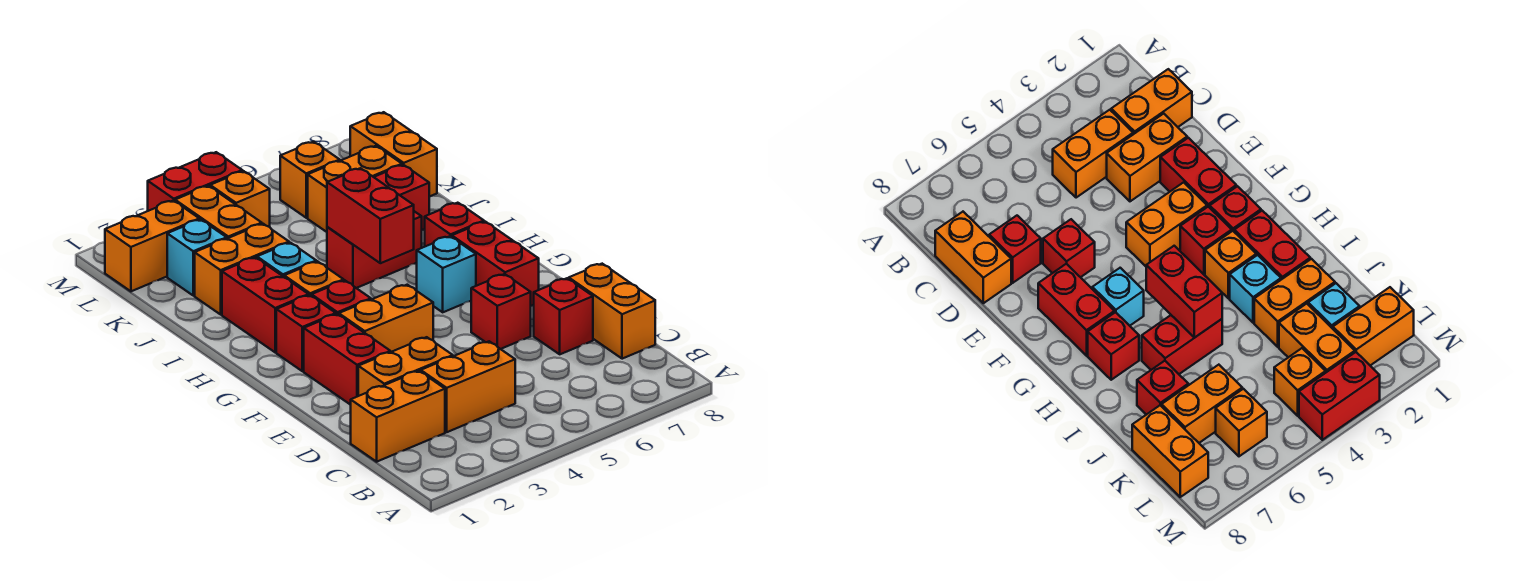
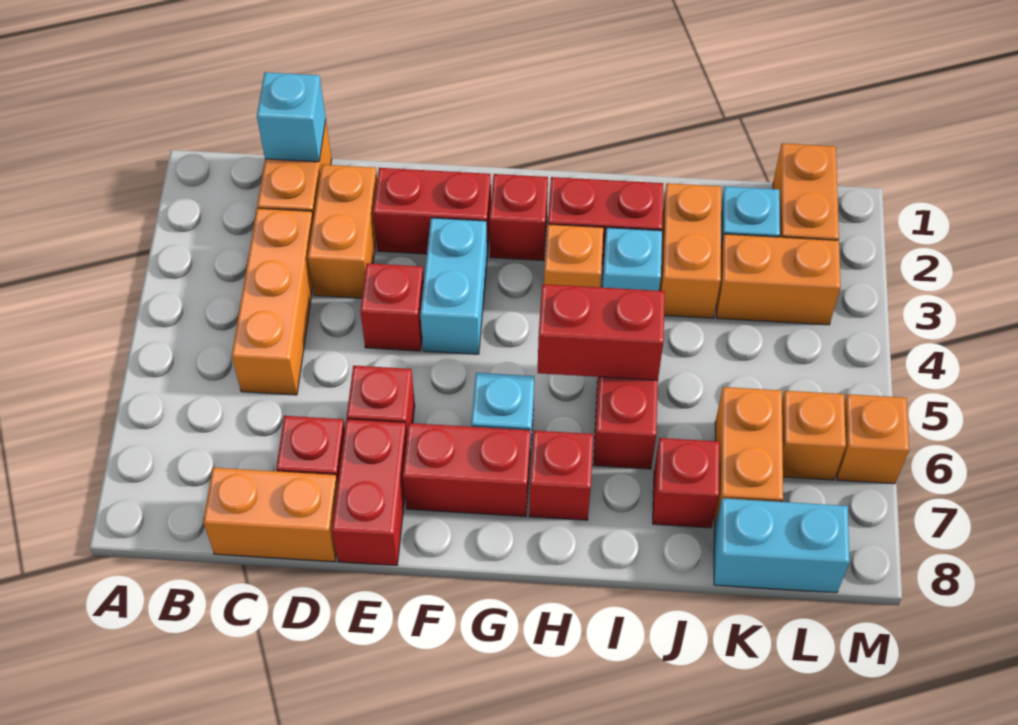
none -> cyan brick C1 level 2
orange brick C3:C4 level 1 -> orange brick C3:C5 level 1
orange brick F3:F4 level 1 -> cyan brick F3:F4 level 1
red brick G3 level 1 -> red brick E4 level 1
orange brick K8:L8 level 1 -> cyan brick K8:L8 level 1
orange brick L4 level 1 -> orange brick M6 level 1
red brick M3:M4 level 1 -> red brick E7:E8 level 1

